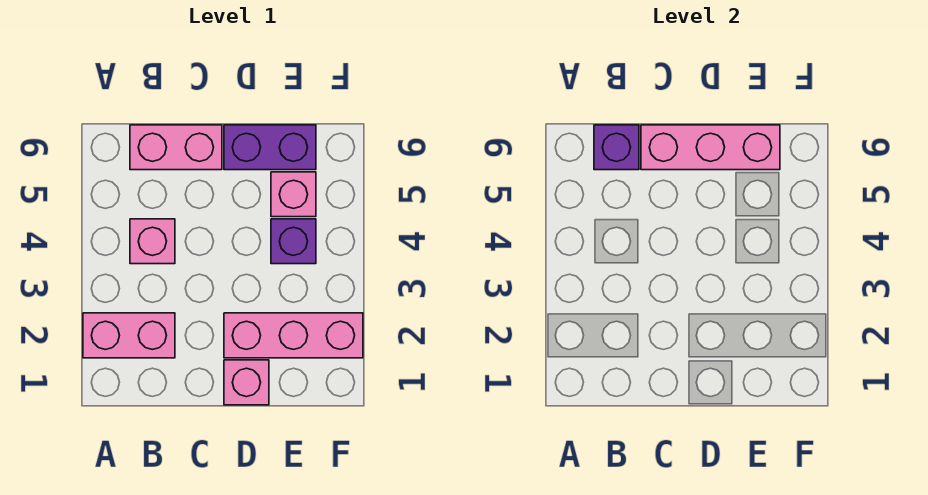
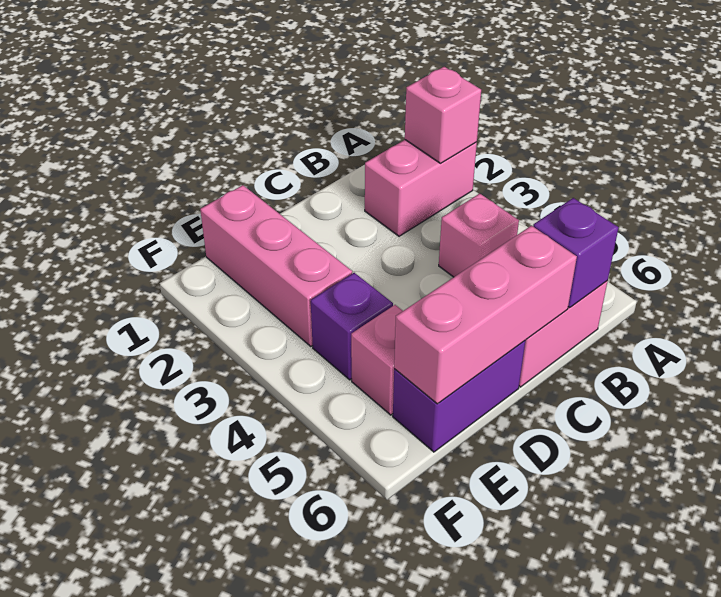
pink brick D1 level 1 -> pink brick A2 level 2
pink brick D2:F2 level 1 -> pink brick E1:E3 level 1

